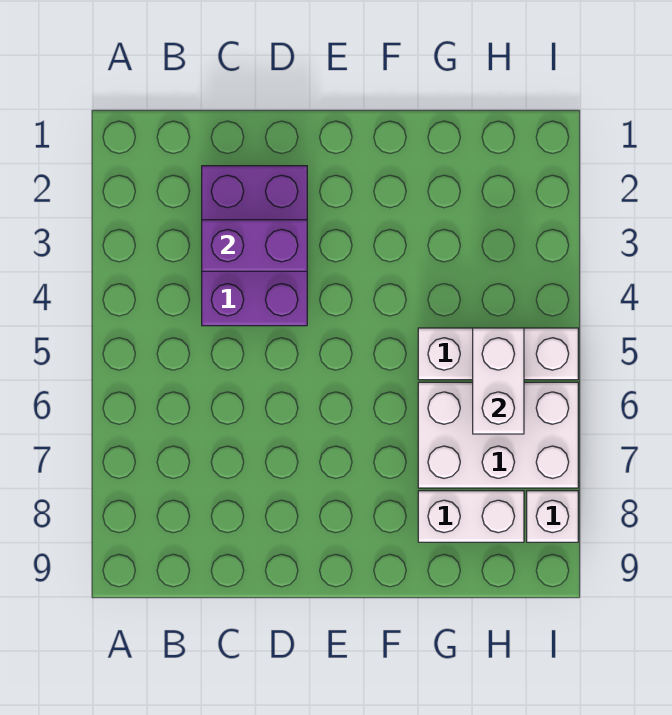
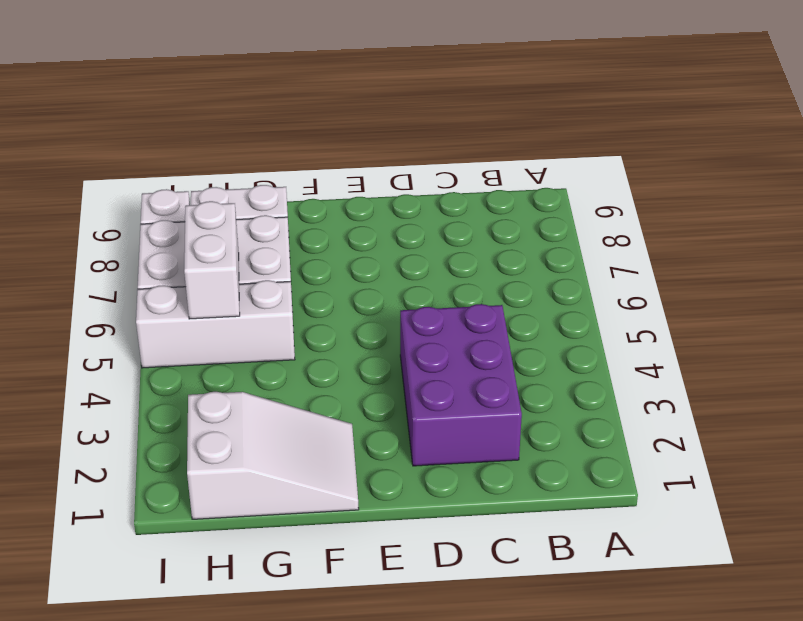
purple brick C3:D3 level 2 -> none
none -> white slope F1:H2 level 1 top H

